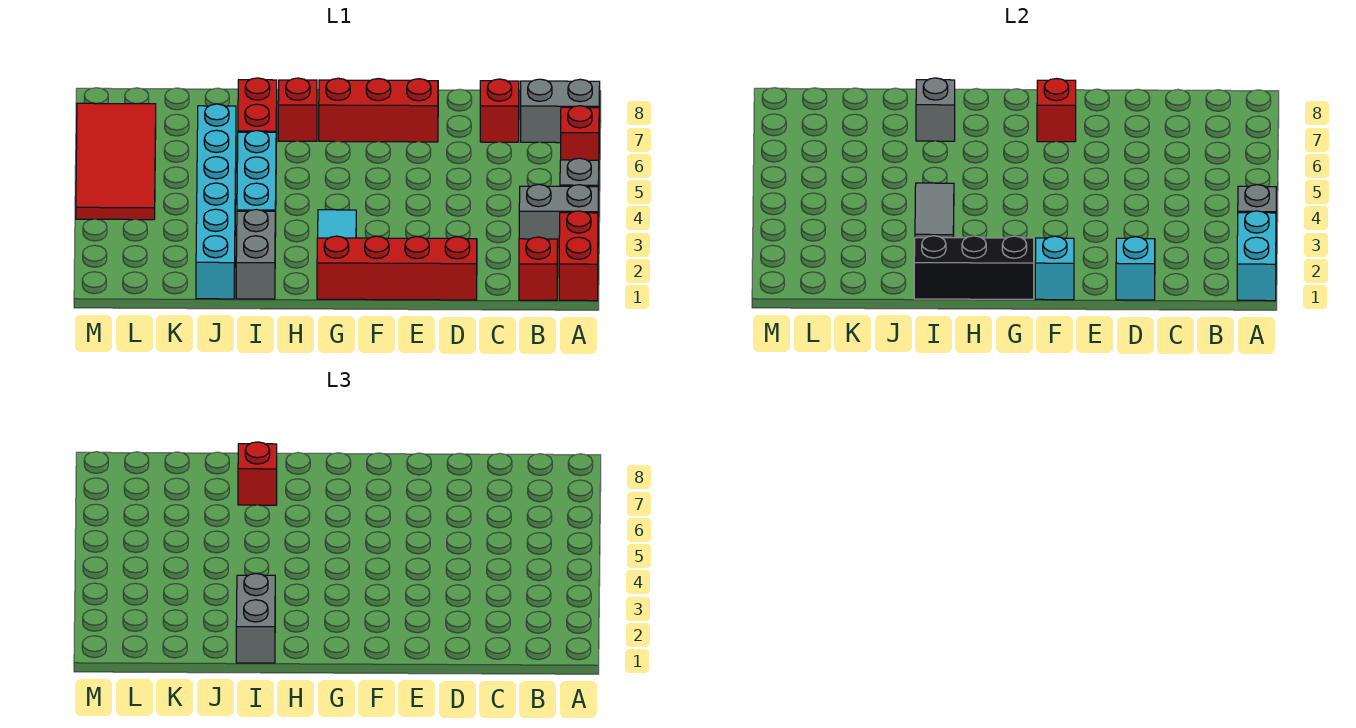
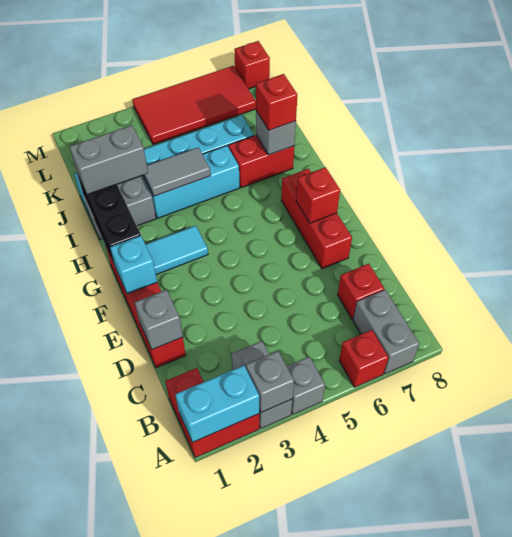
cyan brick D1 level 2 -> grey brick D1 level 2
red brick H7 level 1 -> red brick M8 level 1

